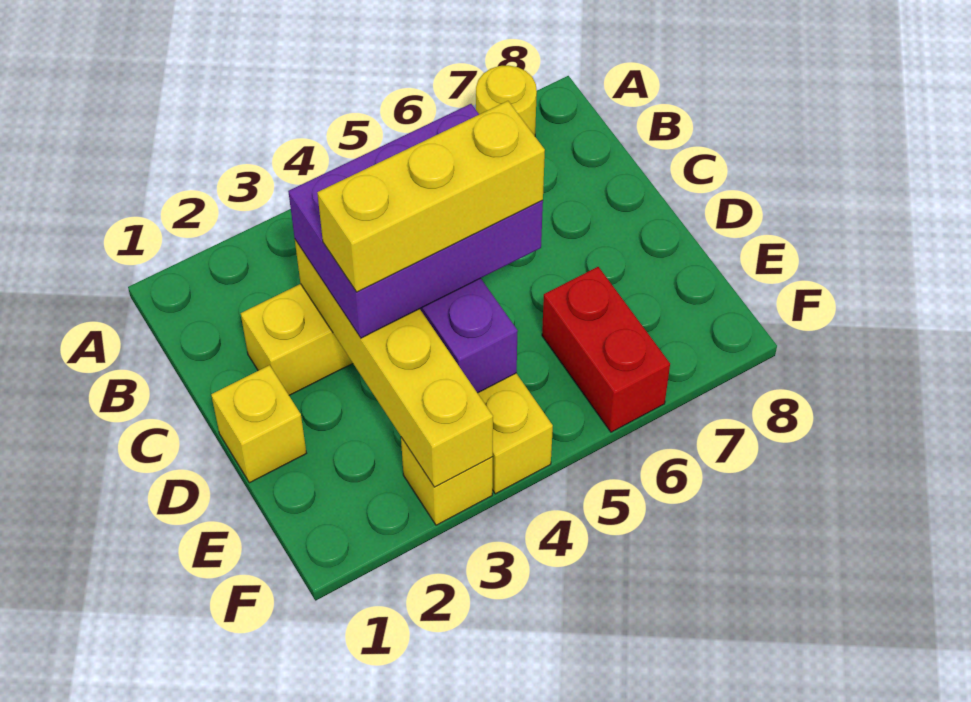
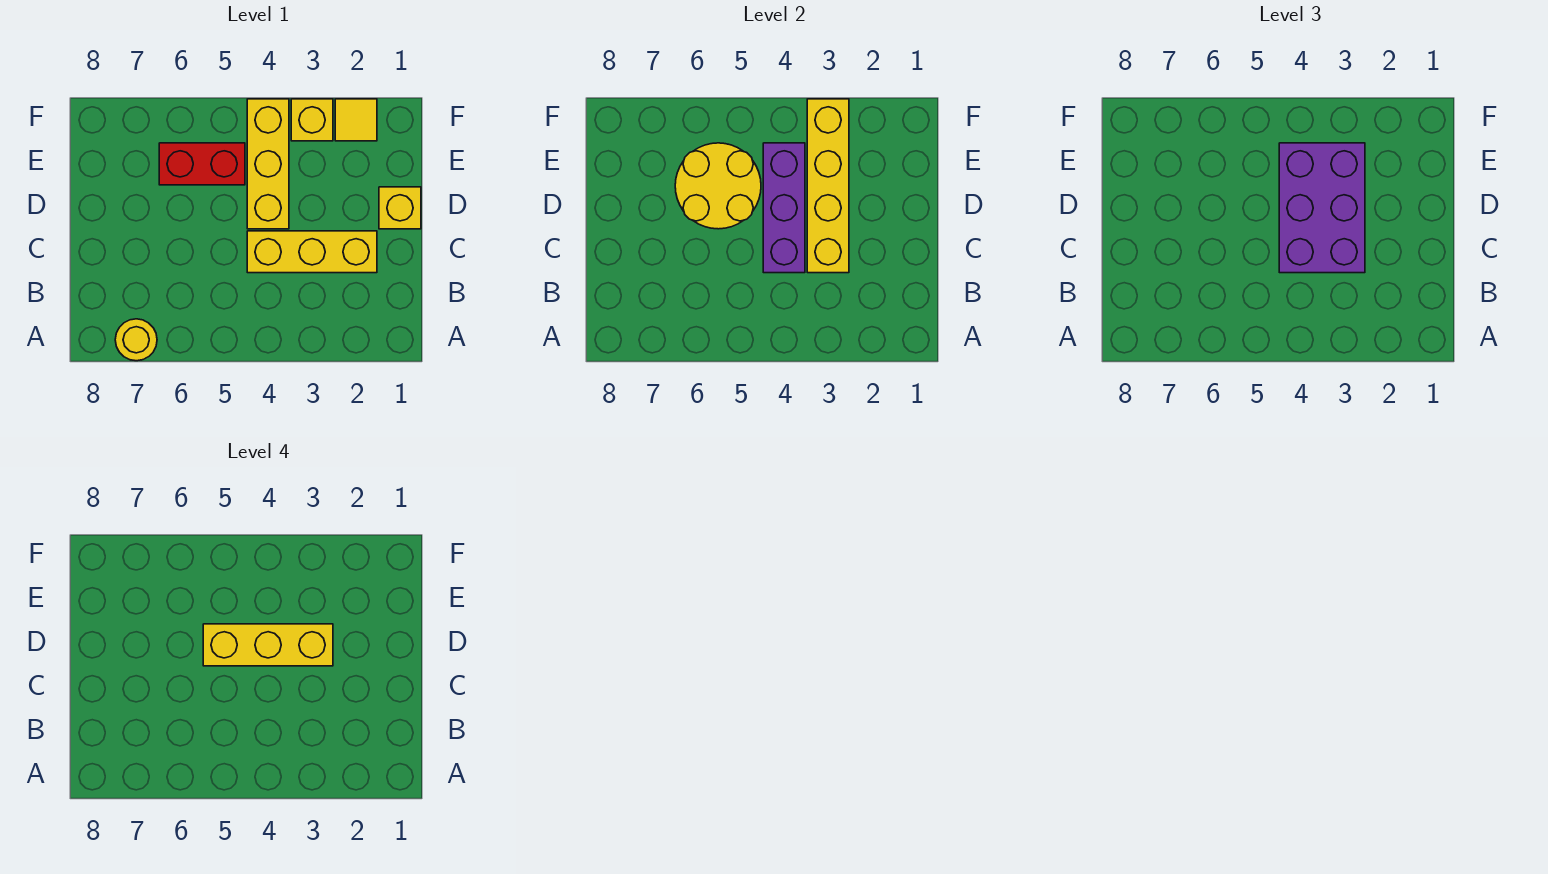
purple brick C3:D5 level 3 -> purple brick C3:E4 level 3
none -> yellow round brick D5:E6 level 2
red brick E6:F6 level 1 -> red brick E5:E6 level 1
none -> yellow tile F2 level 1

